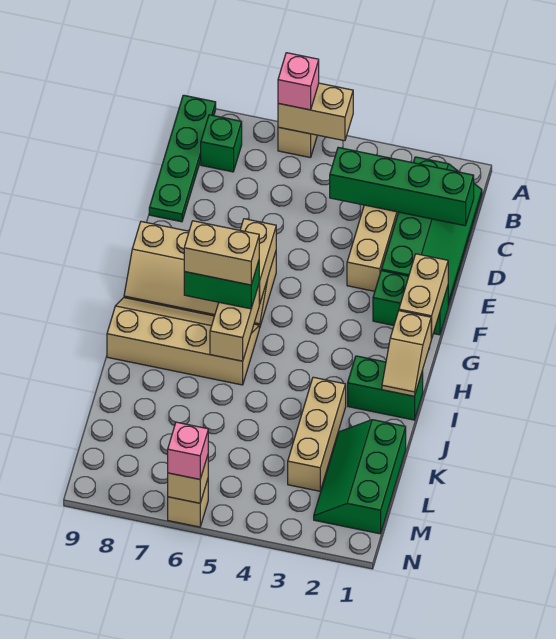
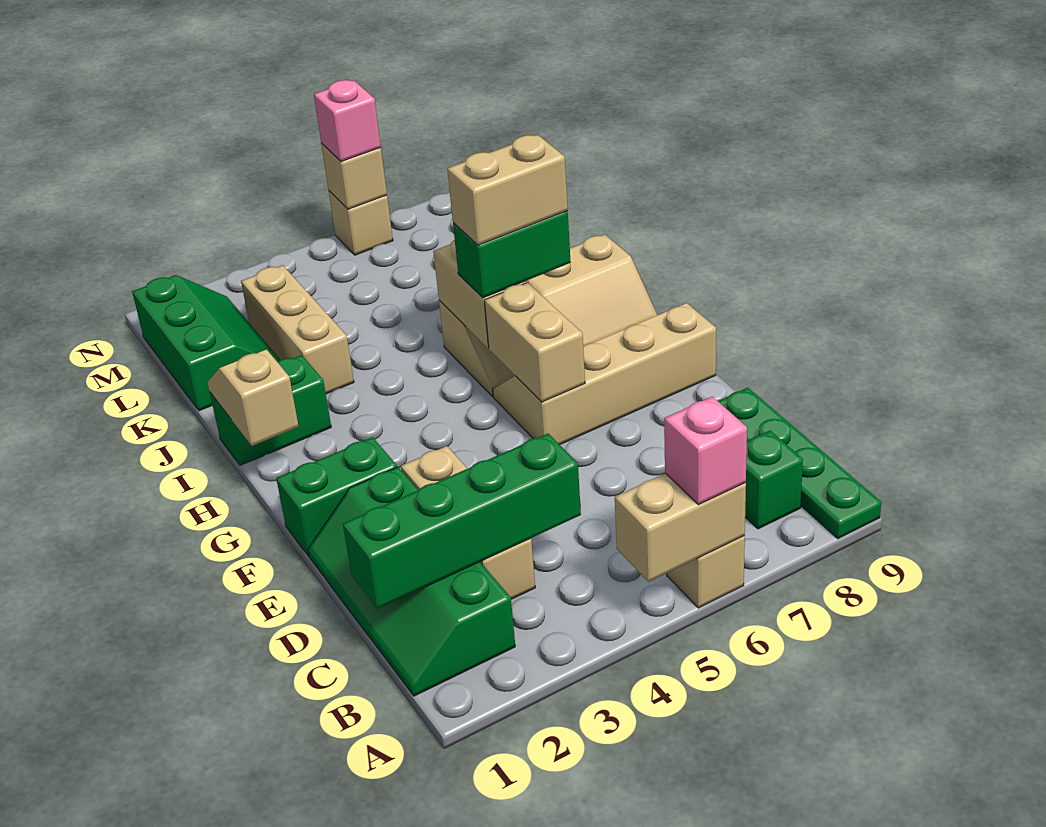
tan brick F1:G1 level 2 -> none

